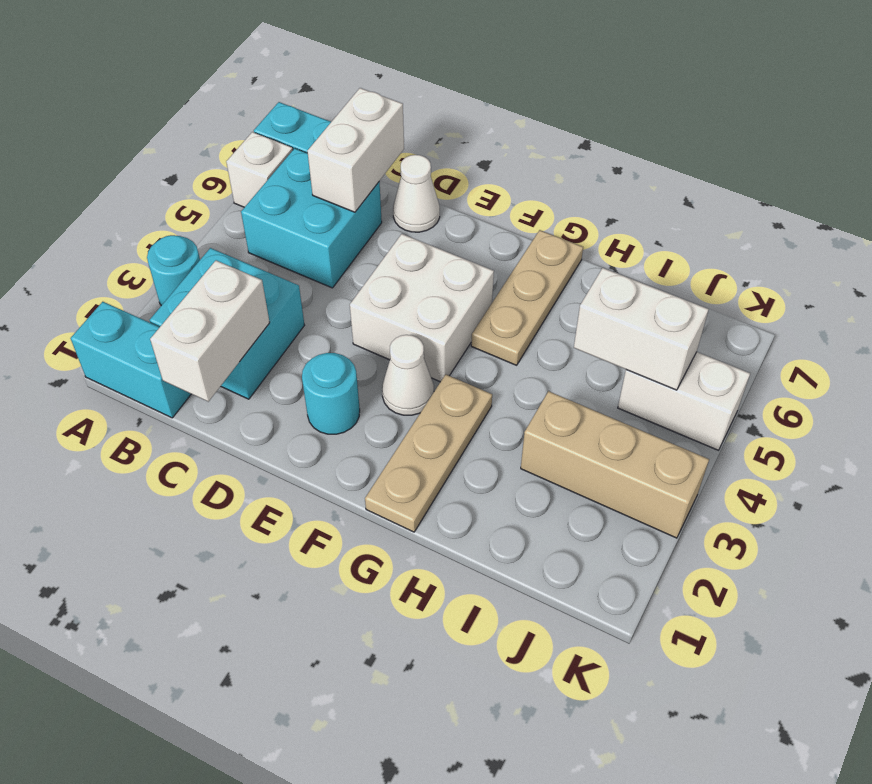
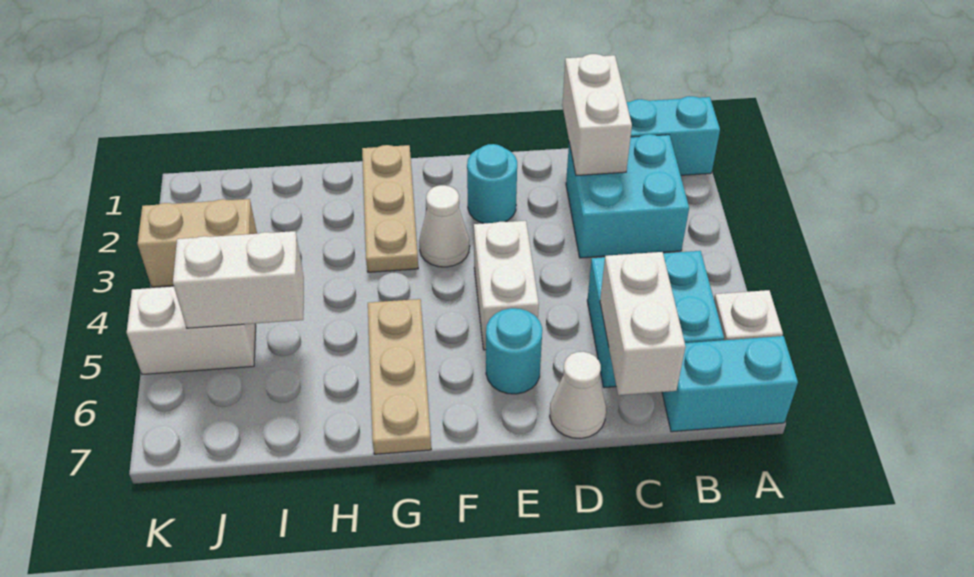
cyan round brick A3 level 1 -> cyan round brick E6 level 1
white brick E4:F5 level 1 -> white brick E4:E5 level 1
tan brick I3:K3 level 1 -> tan brick J3:K3 level 1

